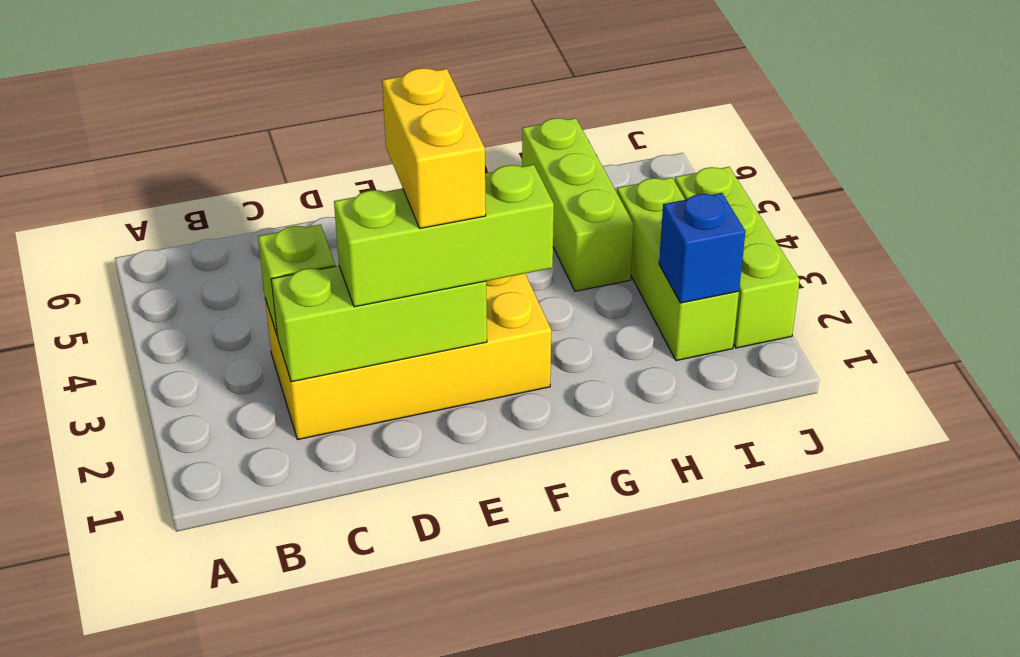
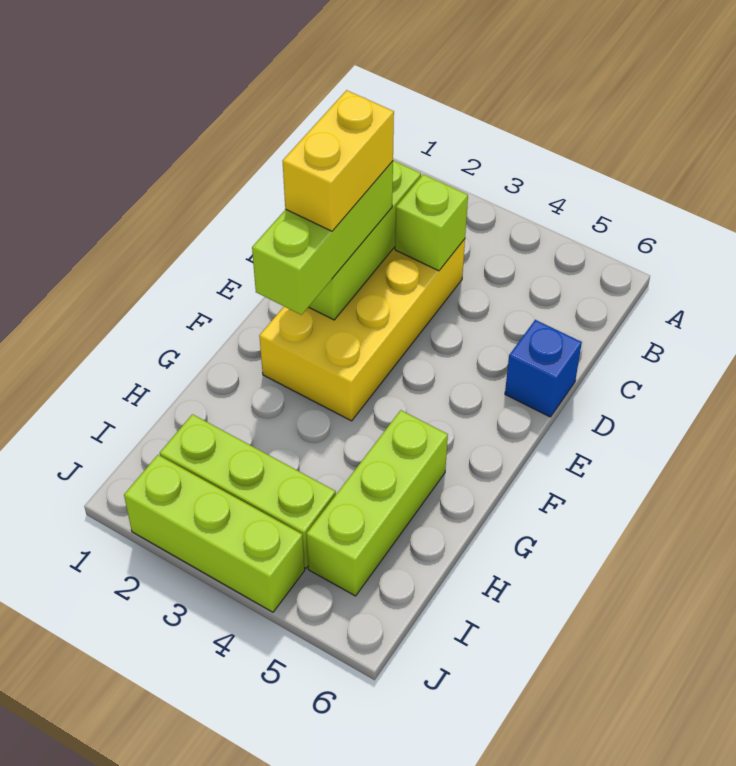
yellow brick E2:E3 level 4 -> yellow brick D2:E2 level 4
lime brick H4:H6 level 1 -> lime brick G5:I5 level 1
blue brick I2 level 2 -> blue brick D6 level 1

